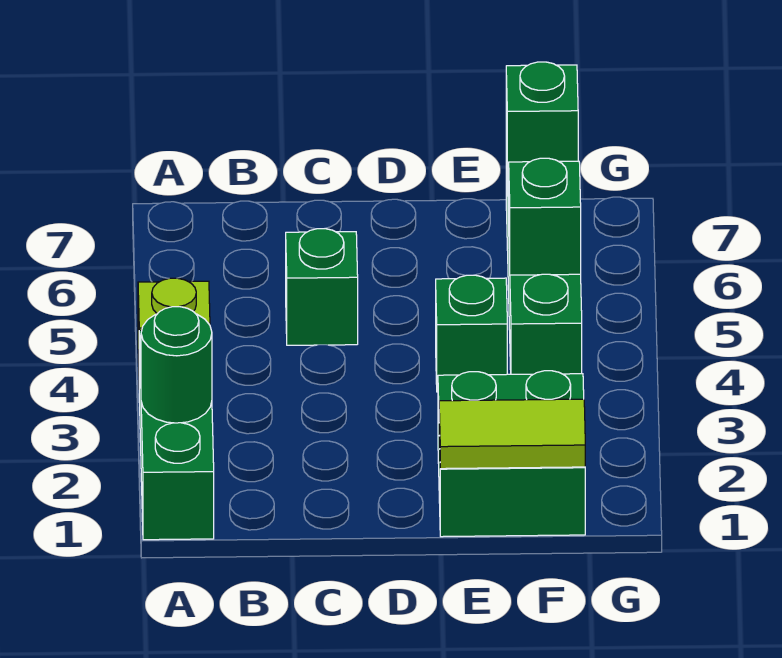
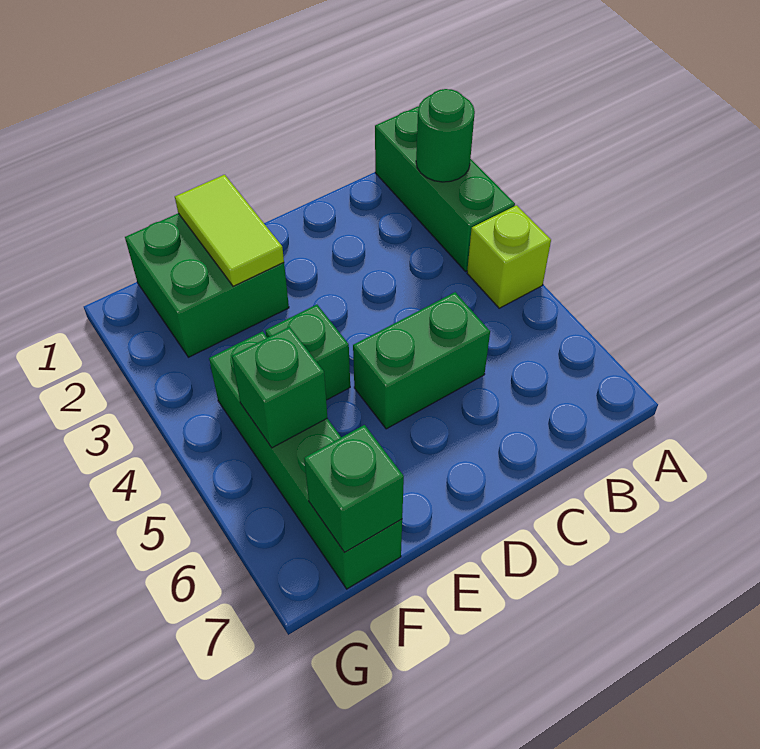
green brick C5 level 1 -> green brick C5:D5 level 1
lime tile E1:F1 level 2 -> lime tile E1:E2 level 2

